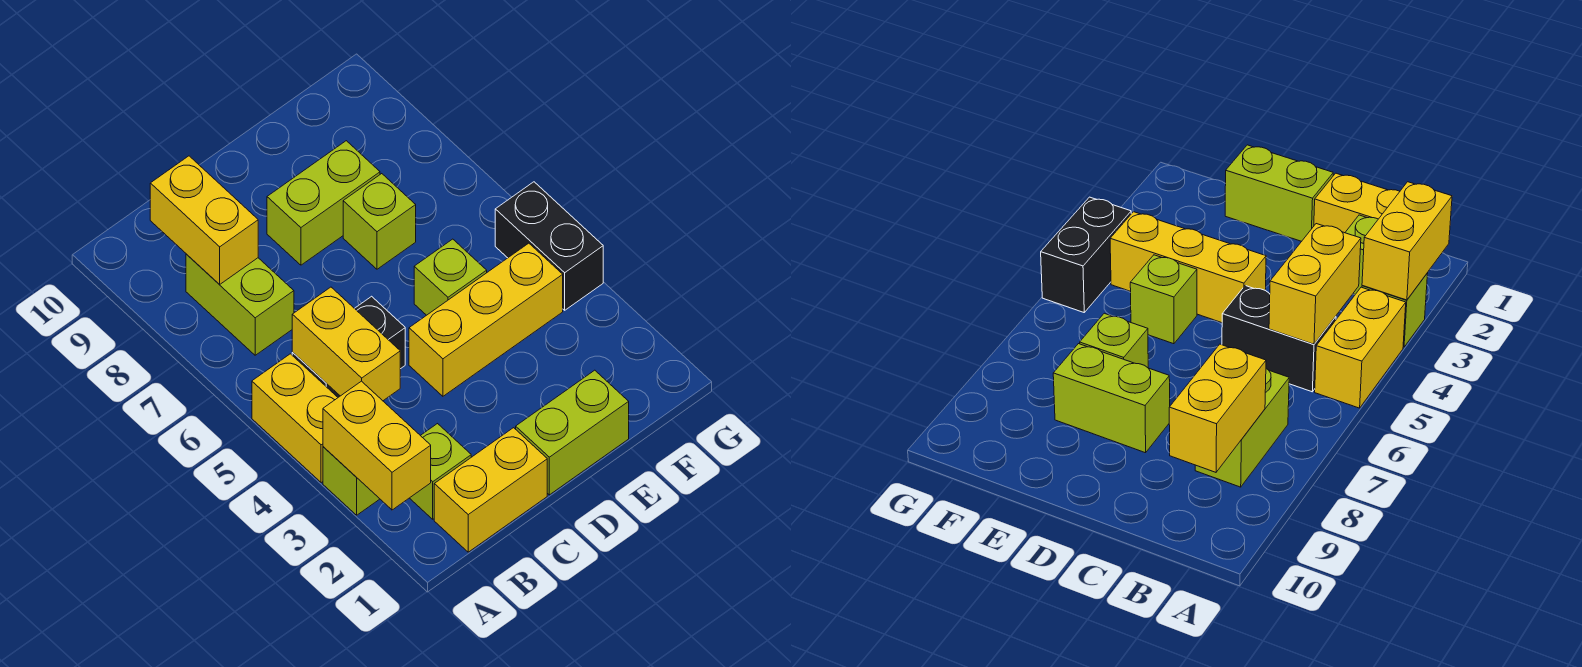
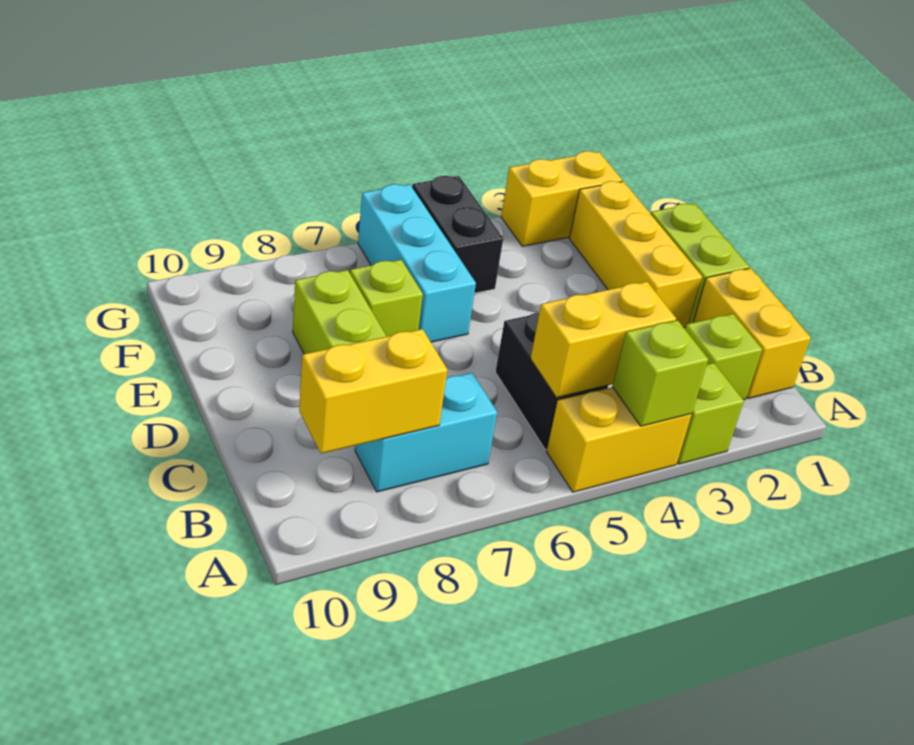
yellow brick A2:A3 level 2 -> yellow brick G2:G3 level 1
lime brick B7:B8 level 1 -> cyan brick B7:B8 level 1
yellow brick D4:F4 level 1 -> yellow brick D2:F2 level 1
lime brick E5 level 1 -> lime brick A4 level 2
none -> cyan brick E6:G6 level 1
black brick G4:G5 level 1 -> black brick F5:G5 level 1

